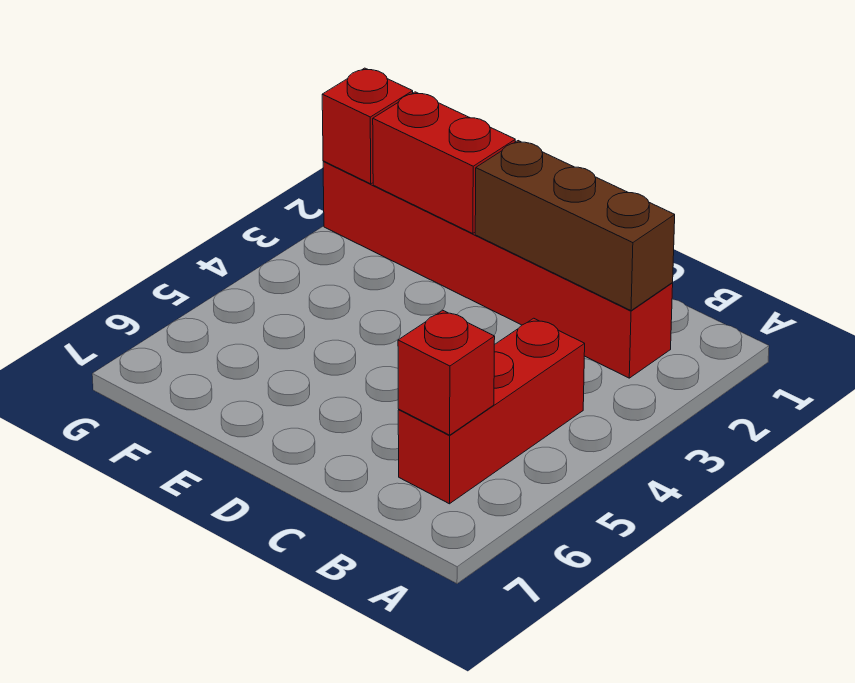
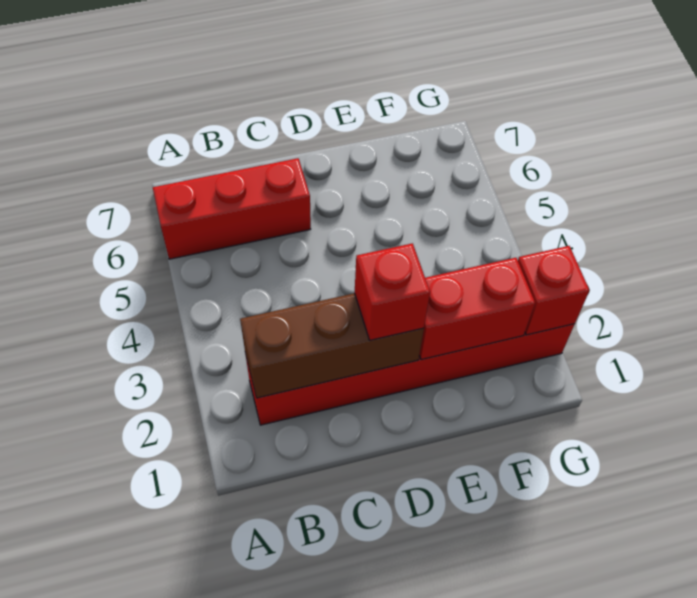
red brick B4:B6 level 1 -> red brick A6:C6 level 1
red brick B6 level 2 -> red brick D2 level 3

